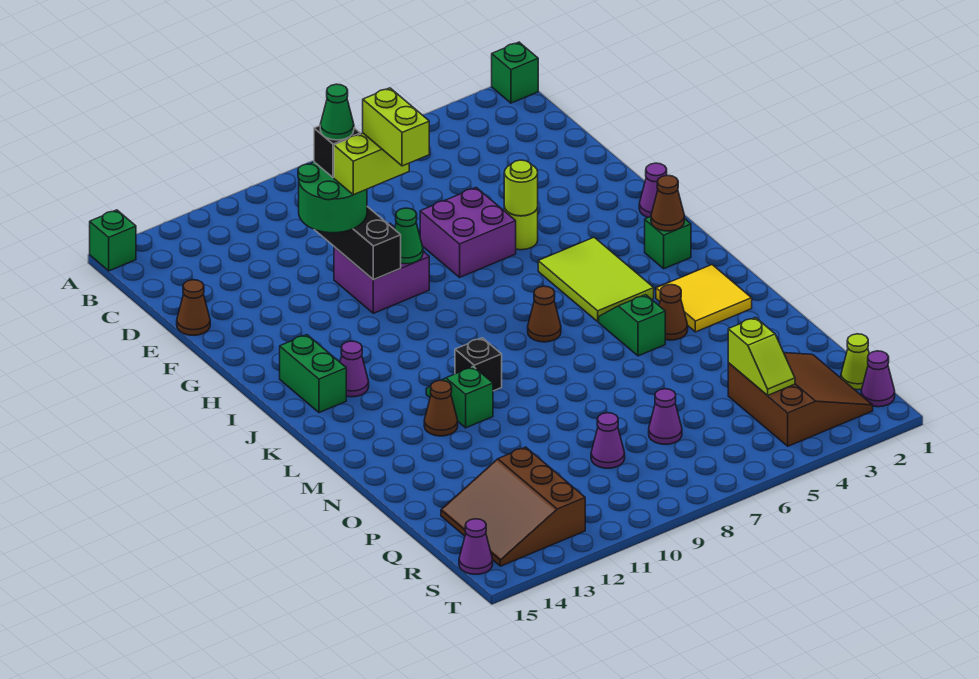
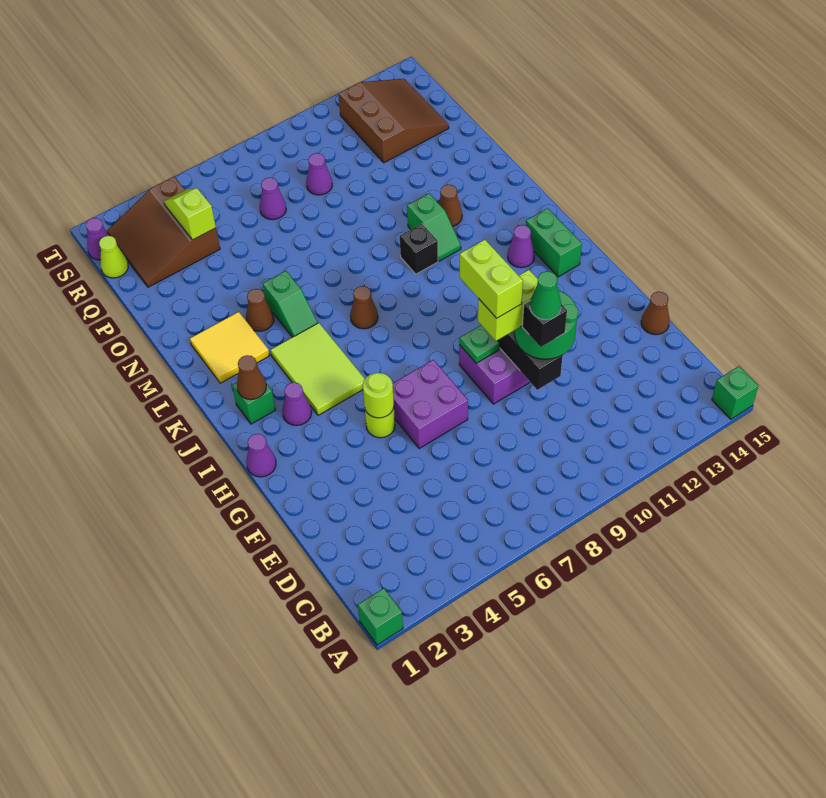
green cone G9 level 2 -> green plate G9 level 2
purple cone S15 level 1 -> purple cone I3 level 1

